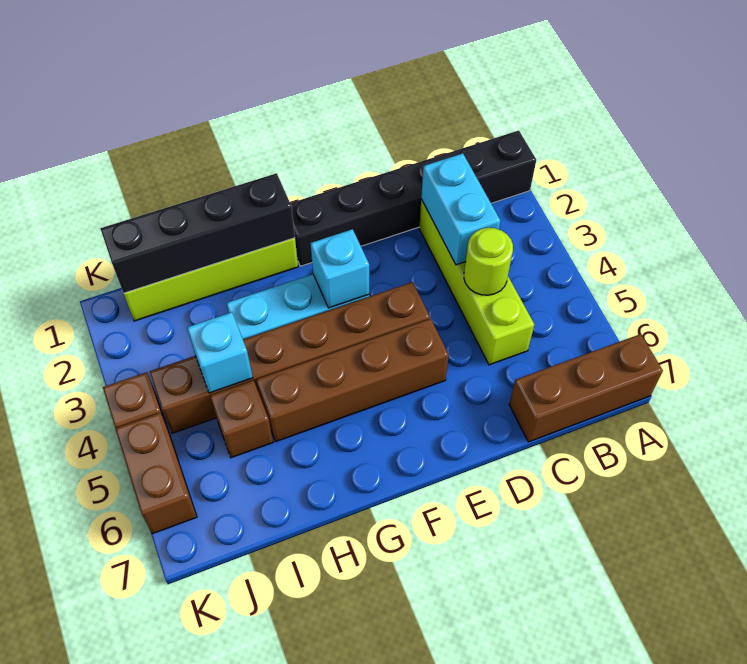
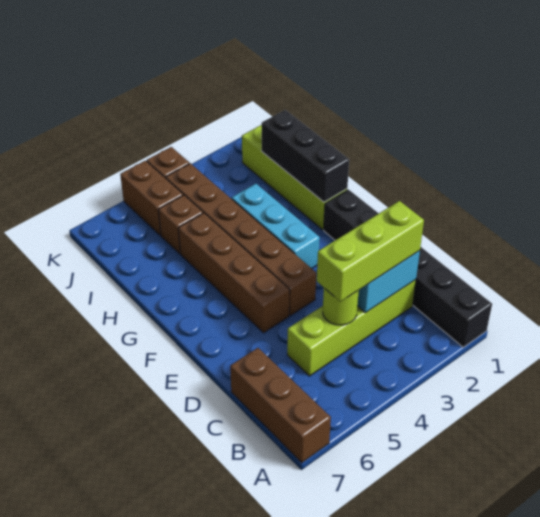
none -> lime brick C2:C4 level 3
cyan brick F3 level 2 -> none
black brick G1:J1 level 2 -> black brick G1:I1 level 2
cyan brick I4 level 2 -> none
brown brick K5:K6 level 1 -> brown brick J5:K5 level 1

